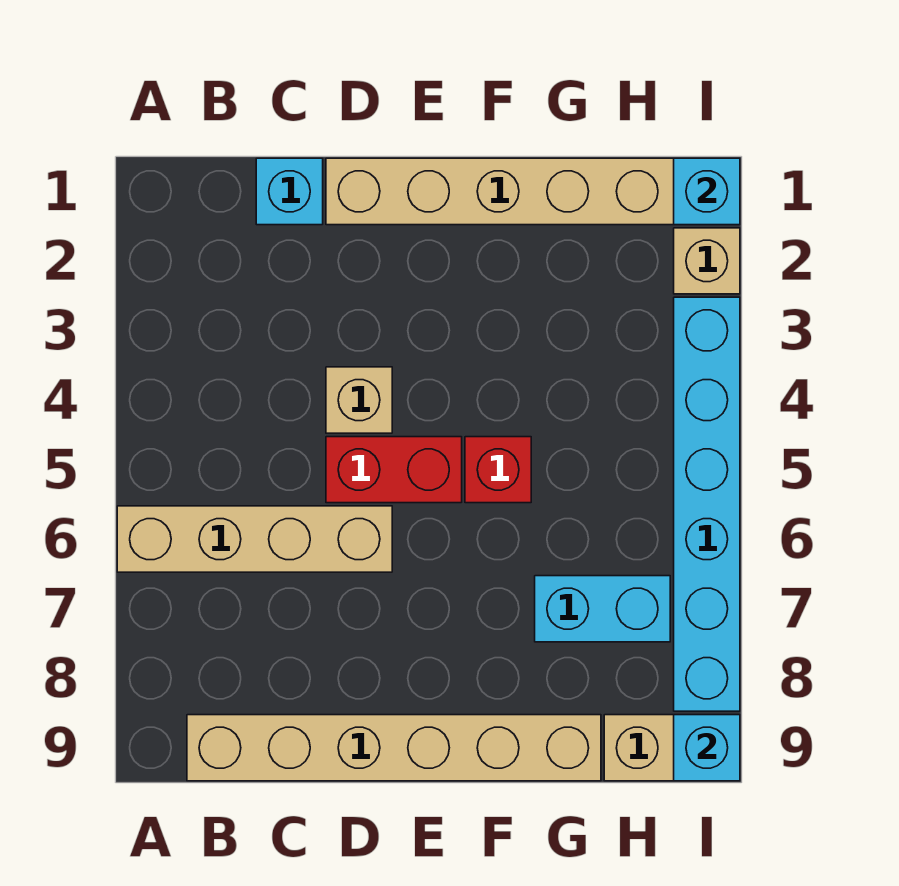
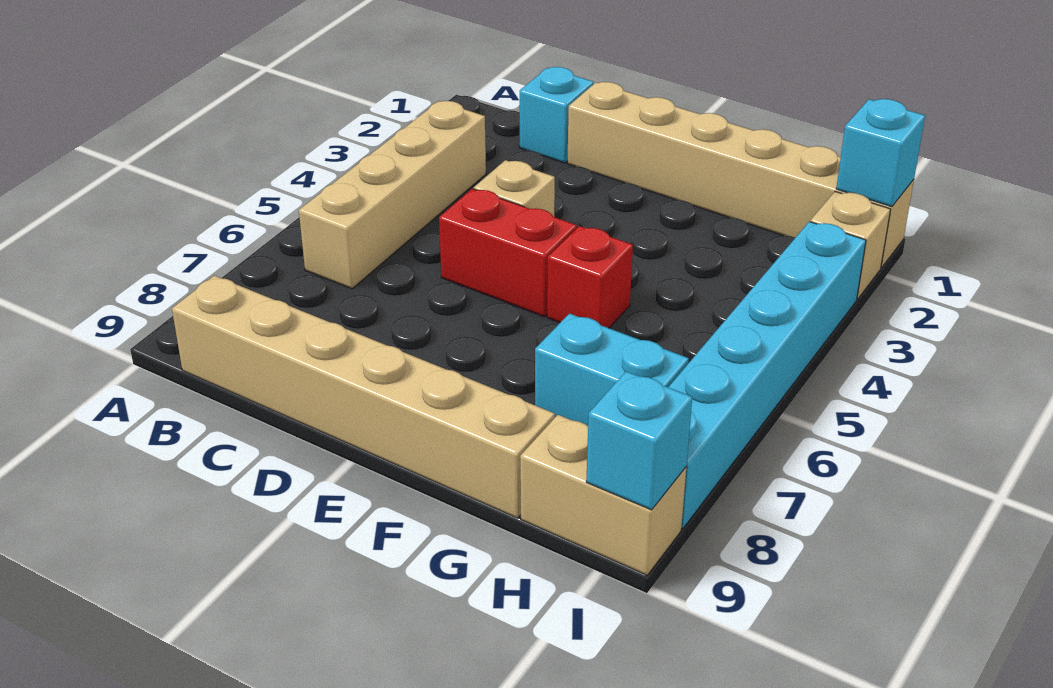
tan brick A6:D6 level 1 -> tan brick B3:B6 level 1

